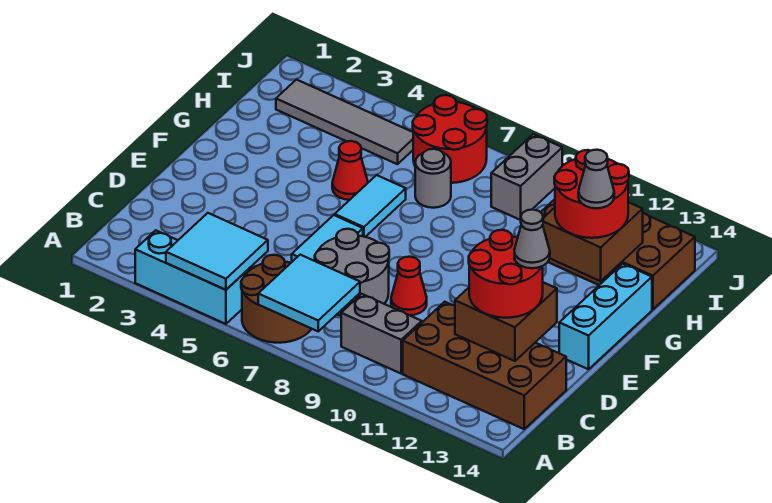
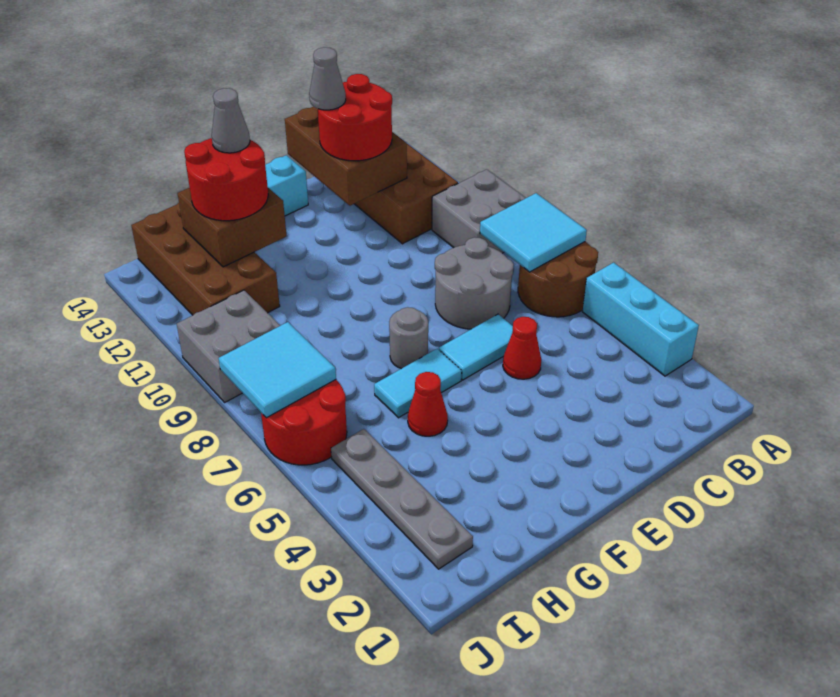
cyan tile A4:B5 level 2 -> cyan tile I7:J8 level 2
grey brick B9:B10 level 1 -> grey brick A9:B10 level 1
brown brick C12:D13 level 2 -> brown brick C12:D14 level 2
red cone D9 level 1 -> red cone D5 level 1
grey round brick H7 level 1 -> grey round brick F7 level 1
grey tile I2:I5 level 1 -> grey plate I2:I5 level 1
grey brick I9:J9 level 1 -> grey brick I9:J10 level 1

